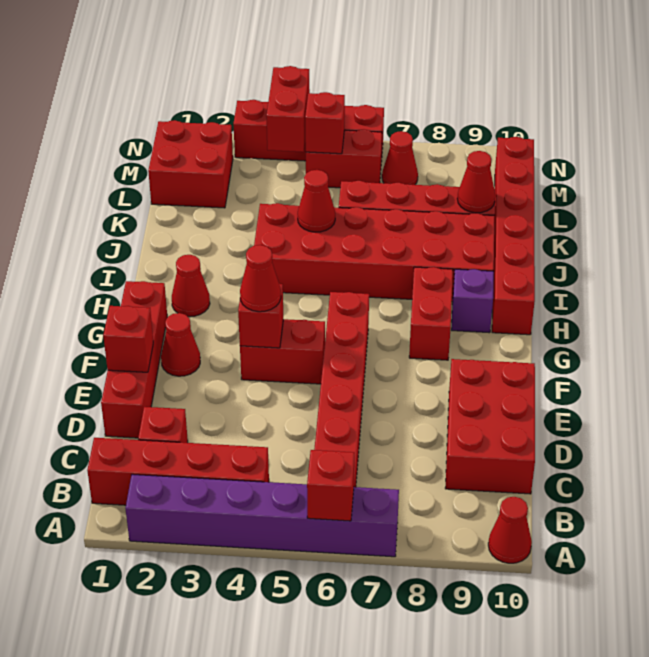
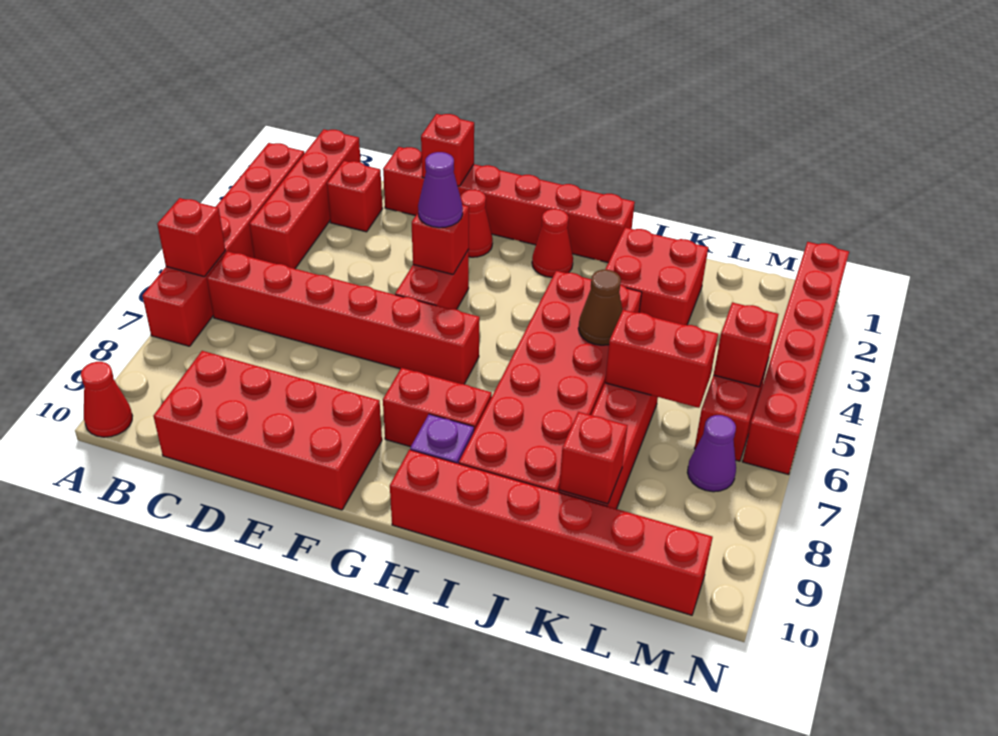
purple brick A2:A7 level 1 -> red brick A2:A7 level 1
red brick C9:E10 level 1 -> red brick C9:F10 level 1
red brick D1:G1 level 1 -> red brick D1:I1 level 1
red cone F4 level 3 -> purple cone F4 level 3
red cone J5 level 2 -> brown cone J5 level 2
red cone K9 level 2 -> red brick K9 level 2
red brick L1:M2 level 1 -> red brick J2:K3 level 1
red brick M4:N4 level 2 -> red brick K6:L6 level 2
red cone M7 level 1 -> purple cone M7 level 1
red brick N3:N6 level 1 -> red brick N1:N6 level 1

